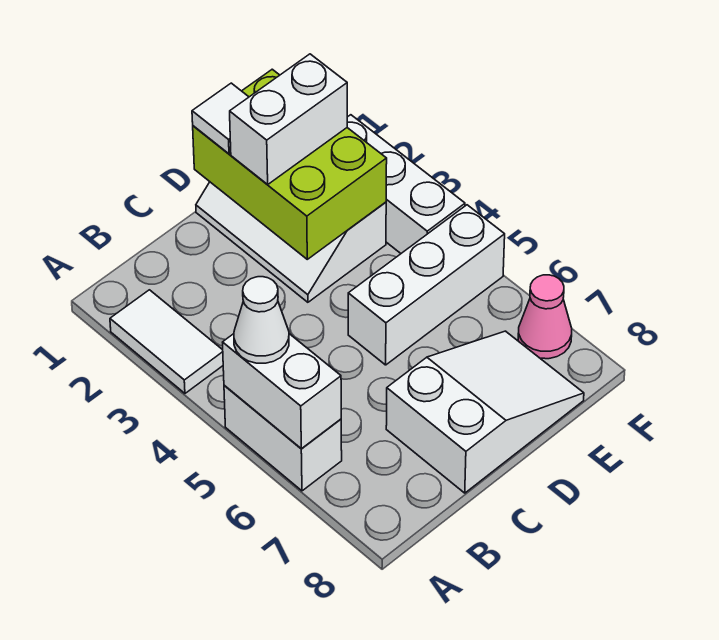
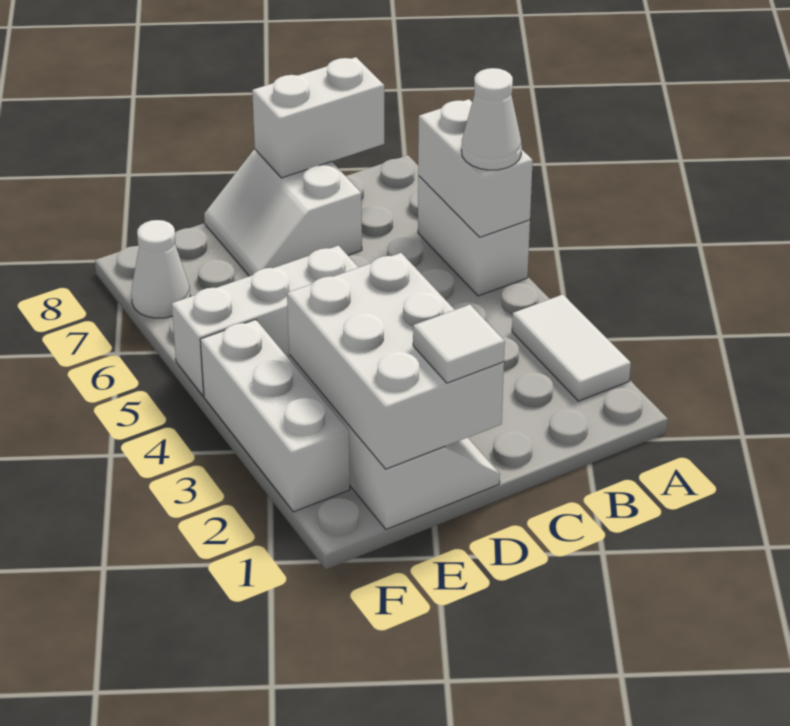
white slope C7:E8 level 1 top C -> white slope C7:D8 level 1 top C
lime brick D1:E3 level 2 -> white brick D1:E3 level 2
white brick D2:E2 level 3 -> white brick B8:C8 level 2
pink cone F7 level 1 -> white cone F7 level 1

